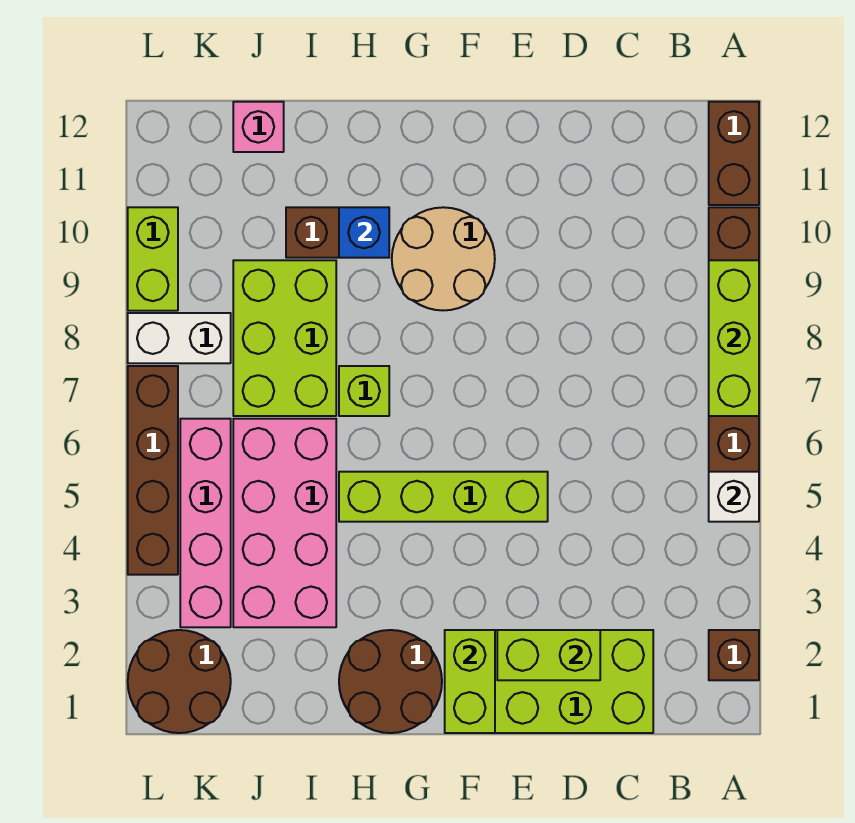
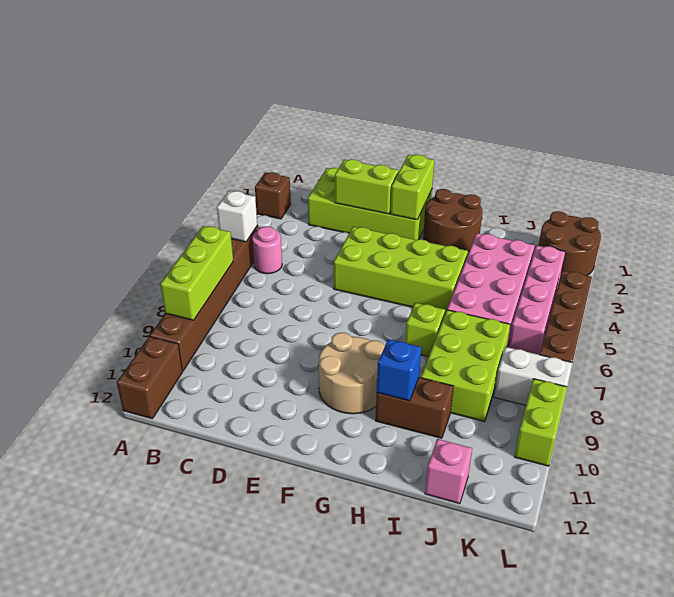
none -> pink round brick B5 level 1
lime brick E5:H5 level 1 -> lime brick E4:H5 level 1

